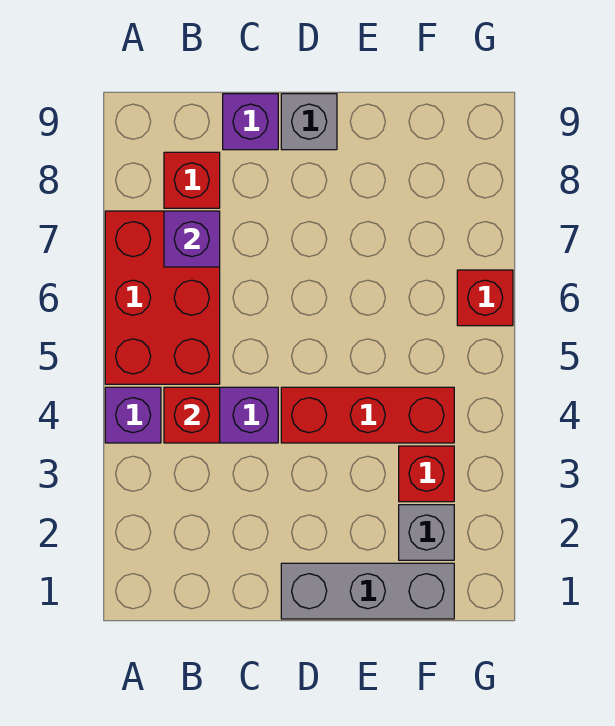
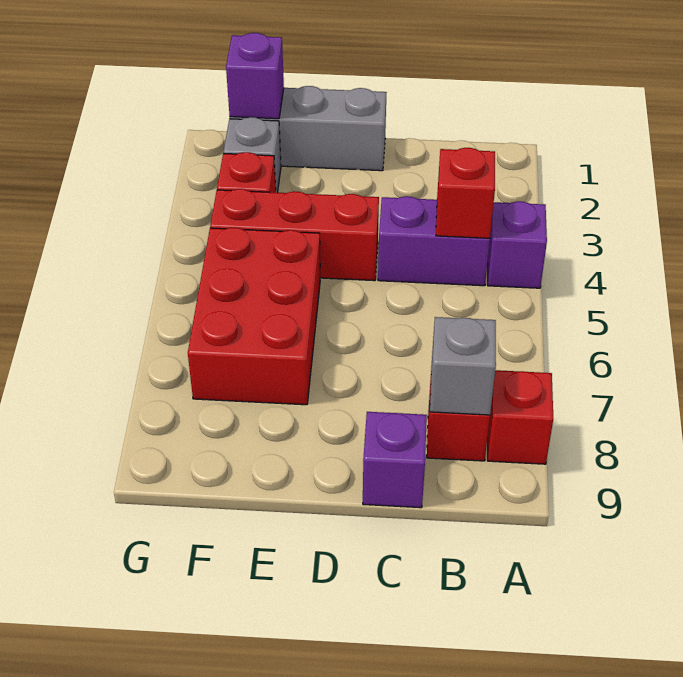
red brick A5:B7 level 1 -> red brick E5:F7 level 1
purple brick B7 level 2 -> purple brick F1 level 2
grey brick D9 level 1 -> grey brick B8 level 2
red brick G6 level 1 -> red brick A8 level 1

